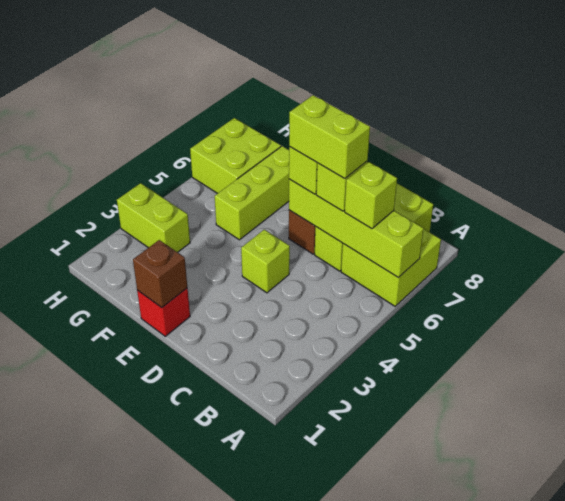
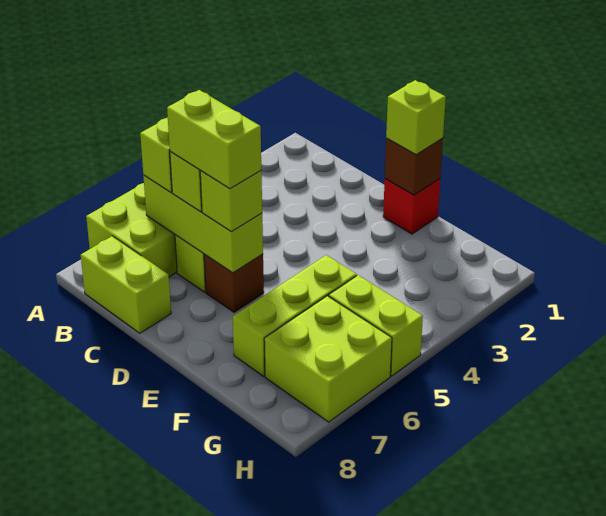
lime brick A6:D6 level 2 -> lime brick B6:D6 level 2
lime brick D4 level 1 -> lime brick E1 level 3
lime brick G3:H3 level 1 -> lime brick G5:H5 level 1

